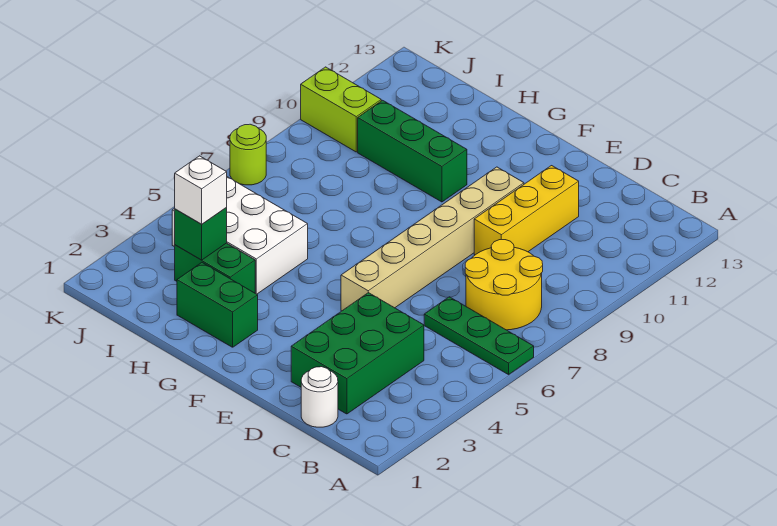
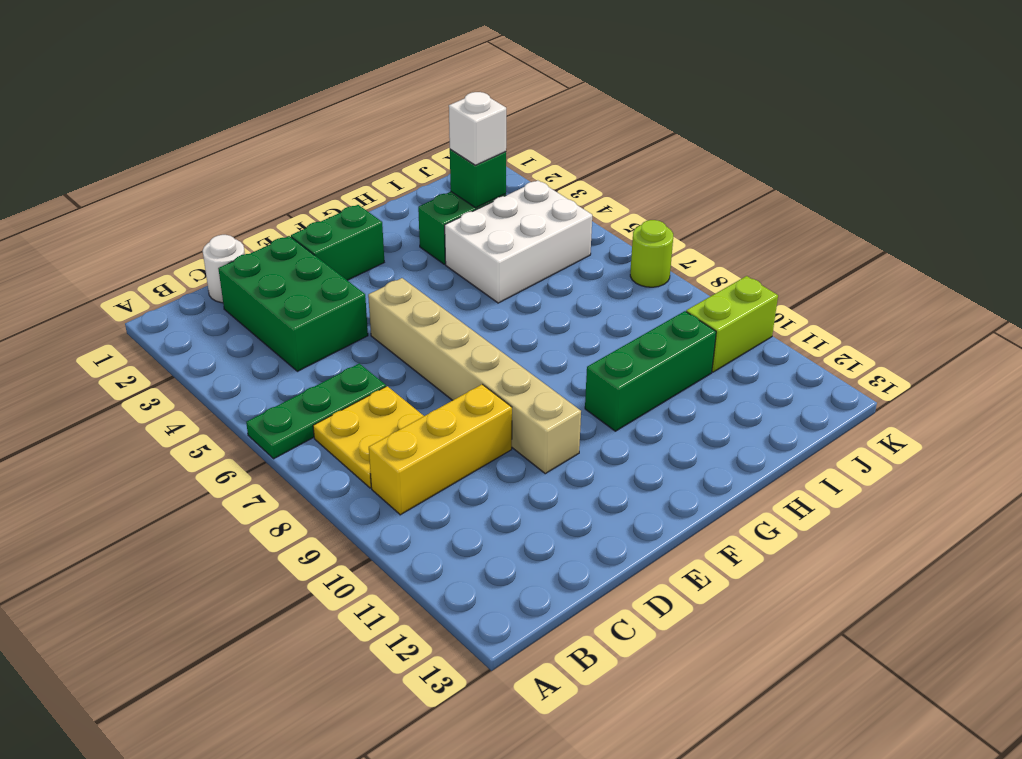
yellow round brick B7:C8 level 1 -> yellow plate B7:C8 level 1
yellow brick D9:D11 level 1 -> yellow brick B9:D9 level 1
green brick G2:H2 level 1 -> green brick E2:F2 level 1

